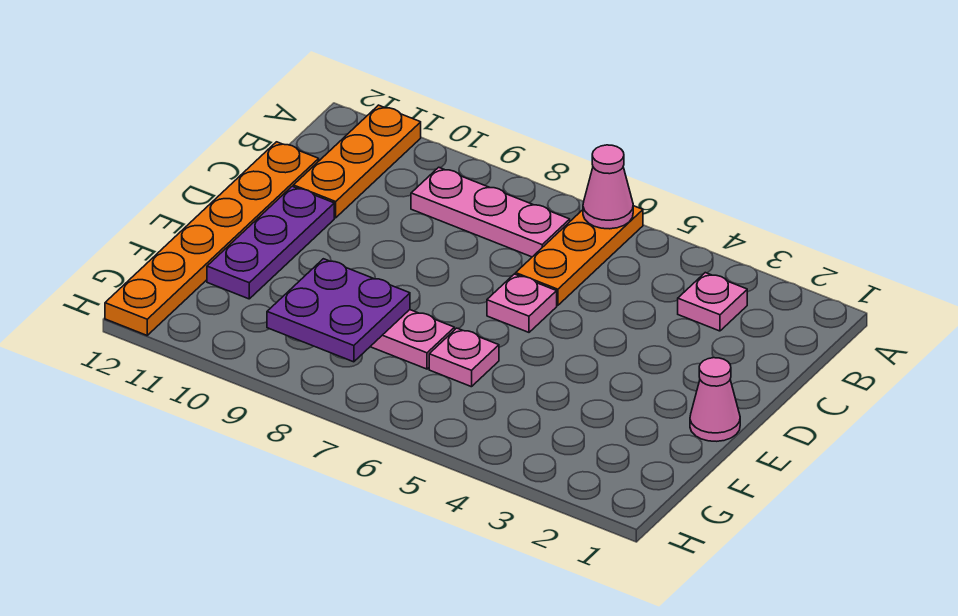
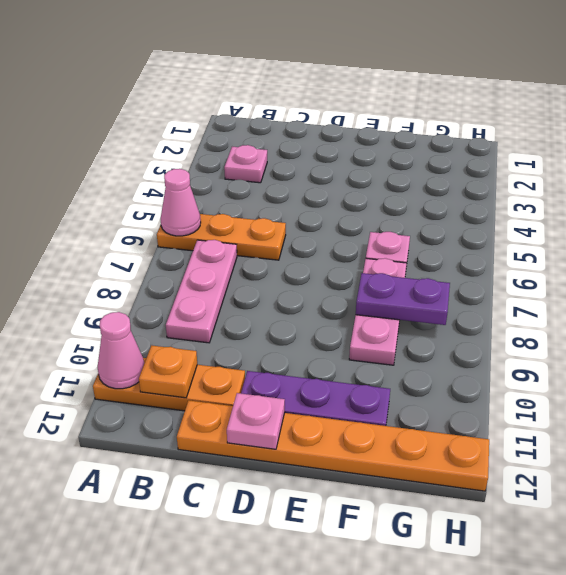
none -> orange plate B11 level 2
pink plate D6 level 1 -> pink plate D12 level 2
pink cone E1 level 1 -> pink cone A11 level 2
purple plate F8:G9 level 2 -> purple plate F8:G8 level 2

